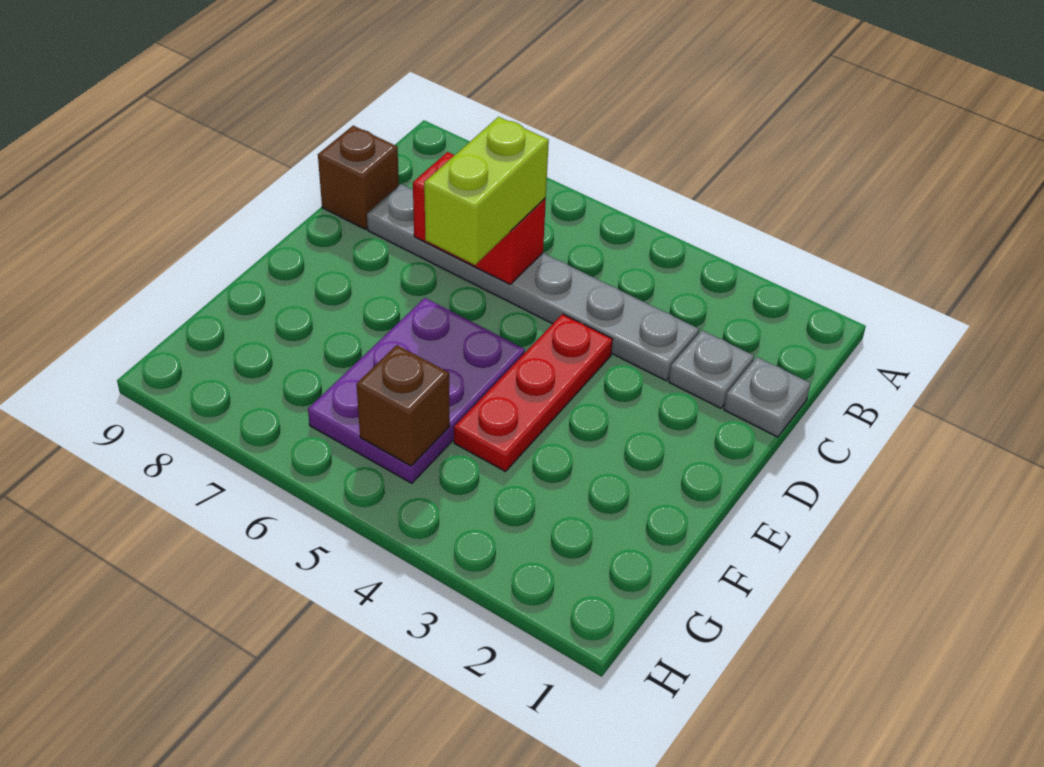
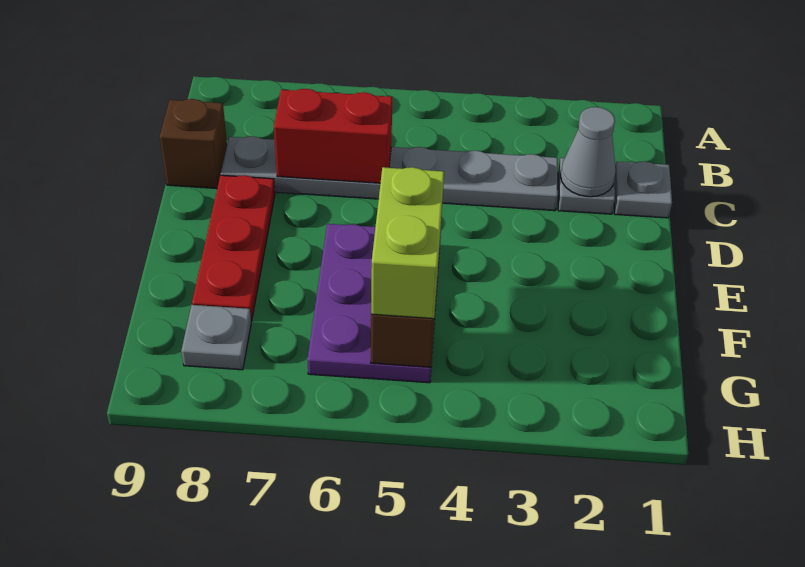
none -> grey cone C2 level 2
lime brick C6:D6 level 3 -> lime brick F5:G5 level 3
red plate D4:F4 level 1 -> red plate D8:F8 level 1
none -> grey plate G8 level 1

